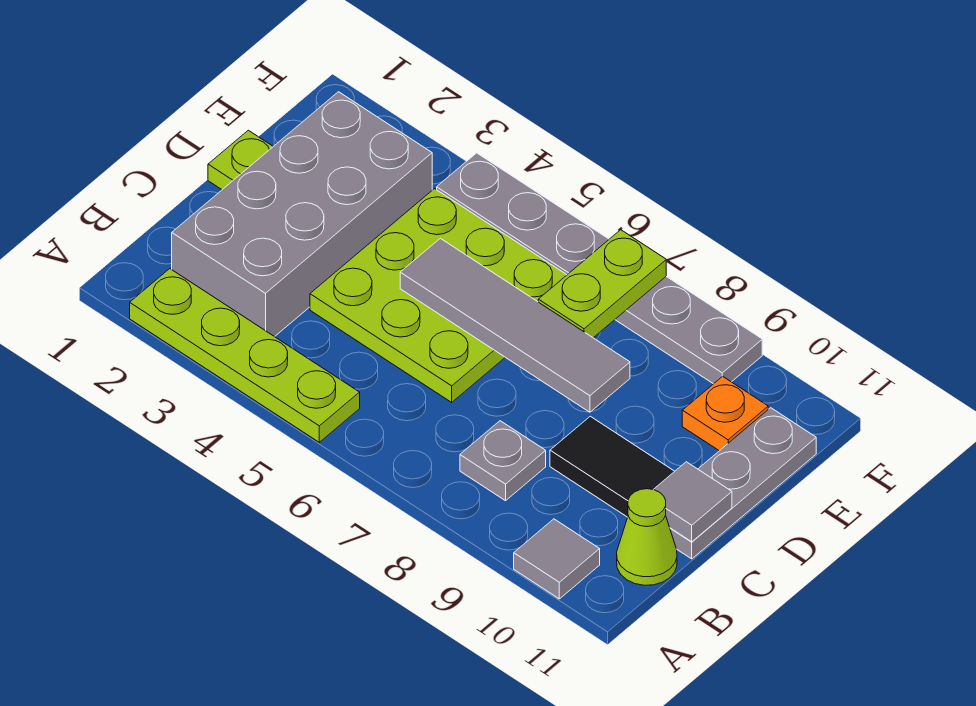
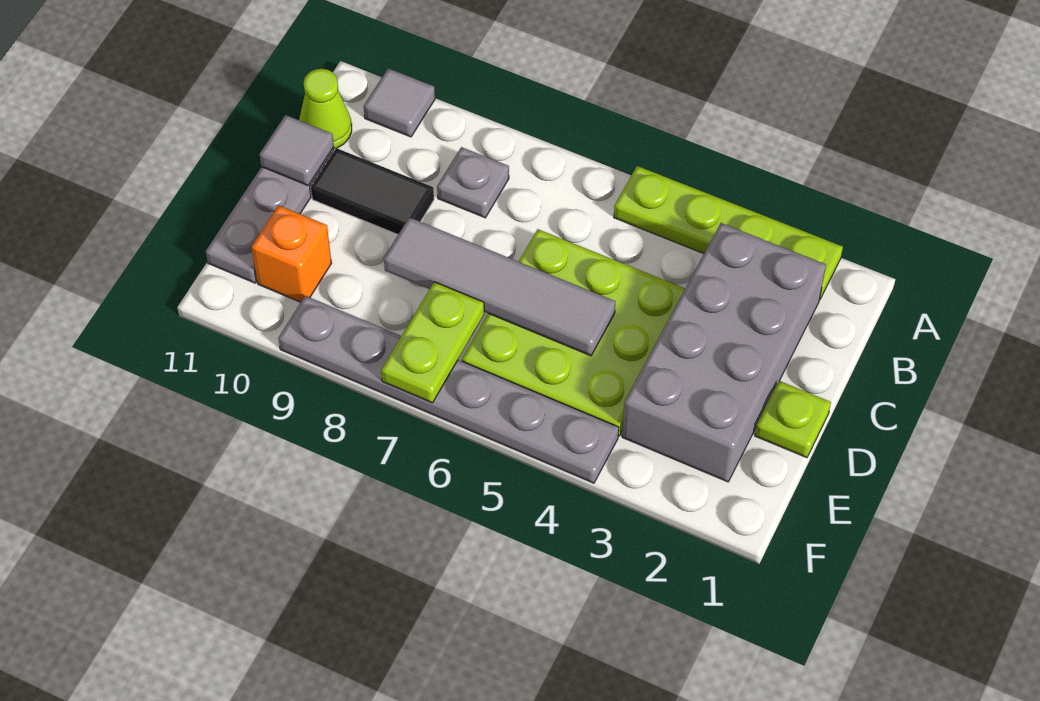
orange plate E10 level 1 -> orange brick E10 level 1

